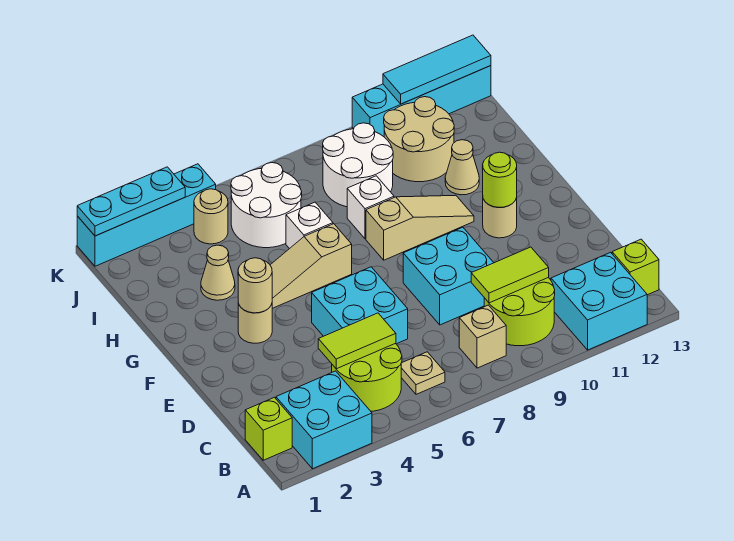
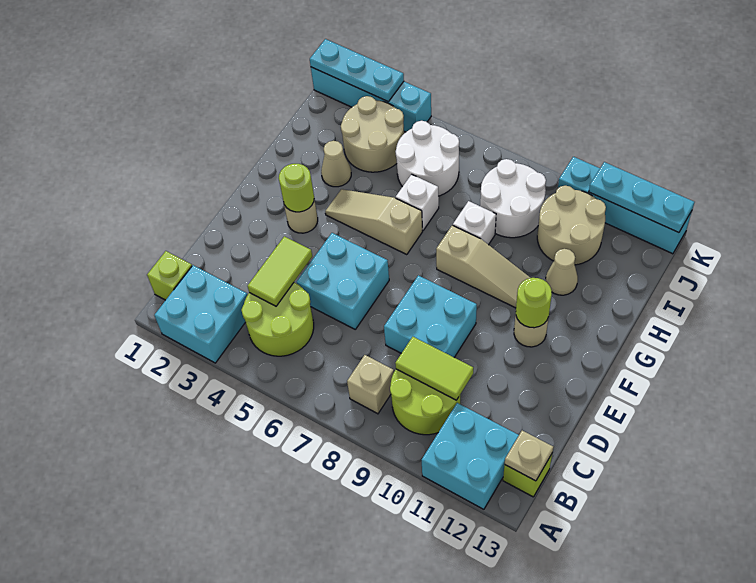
tan plate B6 level 1 -> tan plate B13 level 2
lime tile C4:C5 level 2 -> lime tile C4:D4 level 2
tan round brick F3 level 2 -> lime round brick F3 level 2
tan round brick J4 level 1 -> tan round brick I3:J4 level 1
cyan tile K11:K13 level 2 -> cyan plate K11:K13 level 2

